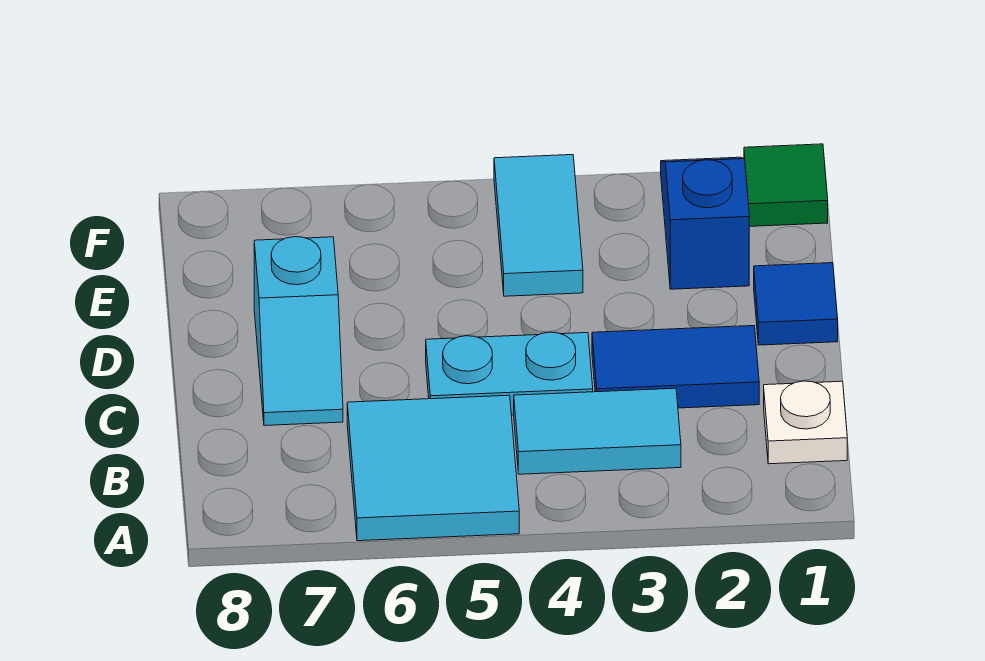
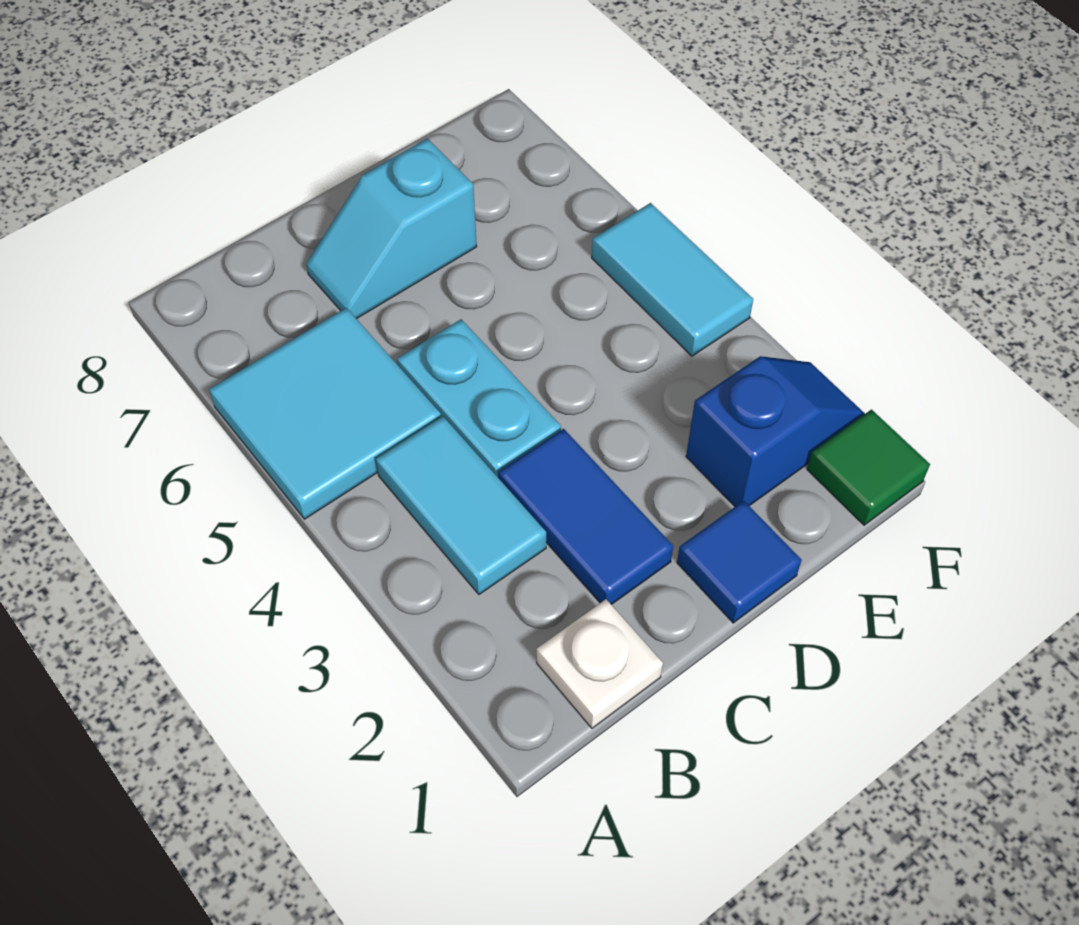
cyan tile E4:F4 level 1 -> cyan tile F4:F5 level 1

